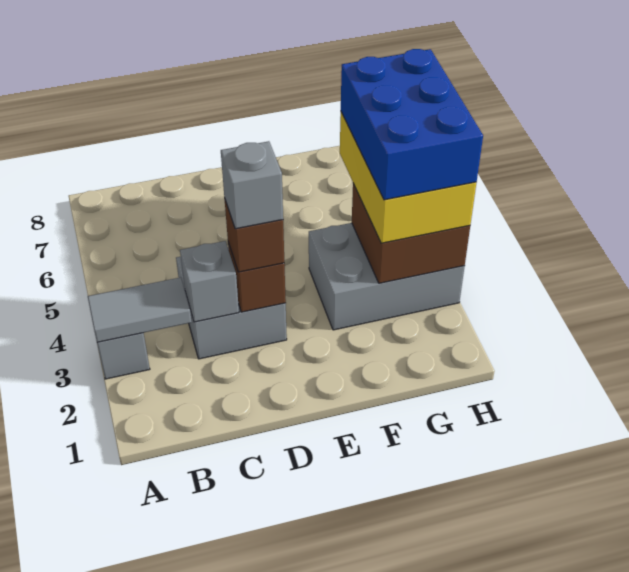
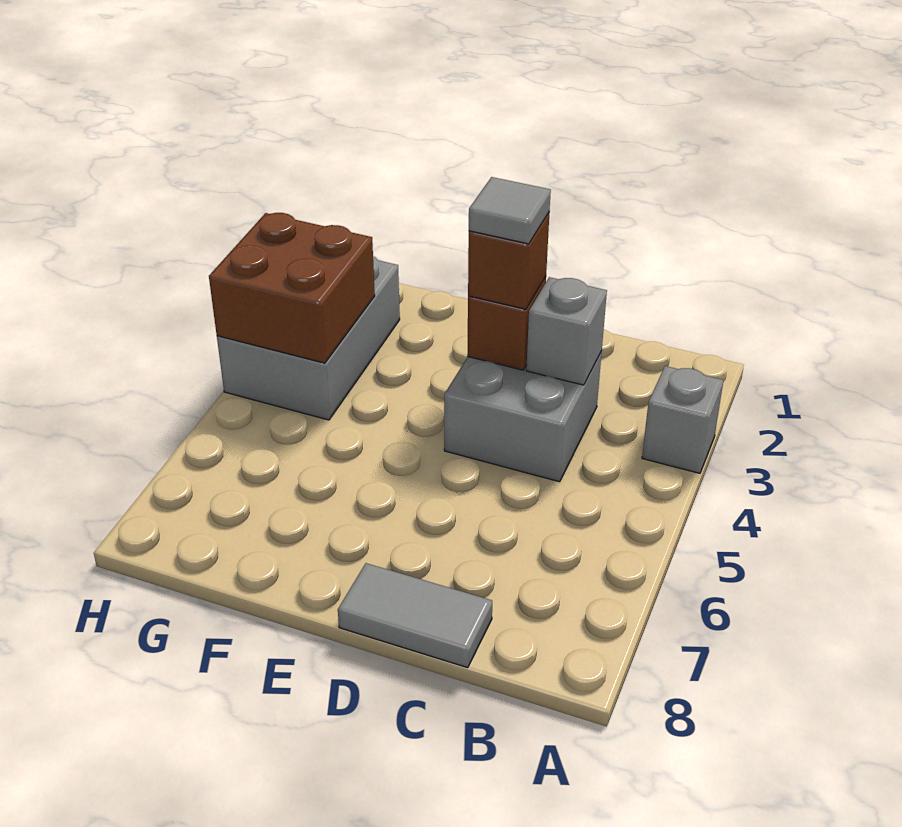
grey tile A3:B3 level 2 -> grey tile C8:D8 level 1
grey brick D3 level 4 -> grey tile D3 level 4
grey brick F3:H4 level 1 -> grey brick G2:H4 level 1
yellow brick G3:H5 level 3 -> none
blue brick G3:H5 level 4 -> none

